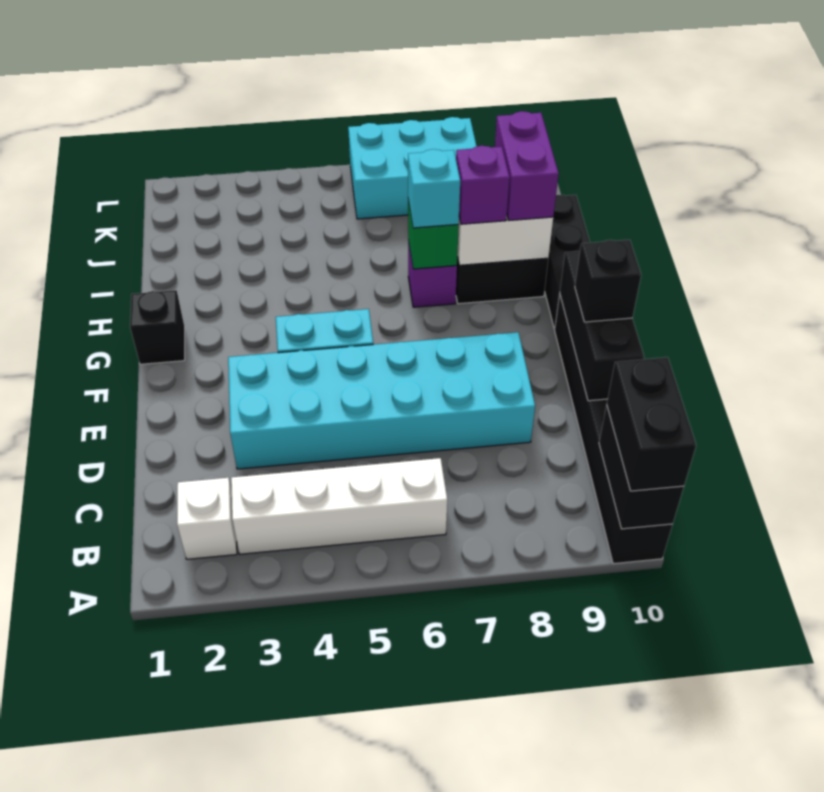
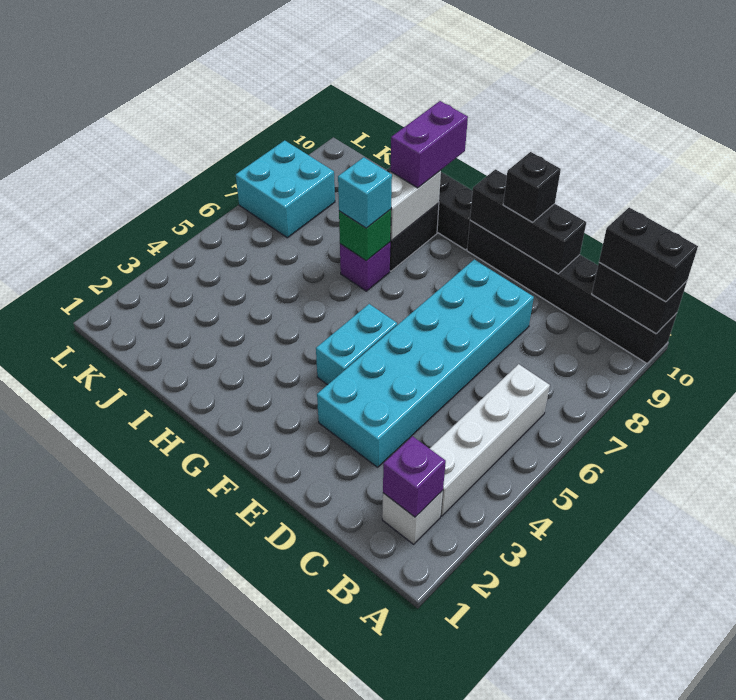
black brick G1 level 1 -> none
purple brick H8 level 3 -> purple brick B2 level 2
purple brick H9:I9 level 3 -> purple brick H9:H10 level 3
cyan brick K6:L8 level 1 -> cyan brick K7:L8 level 1

